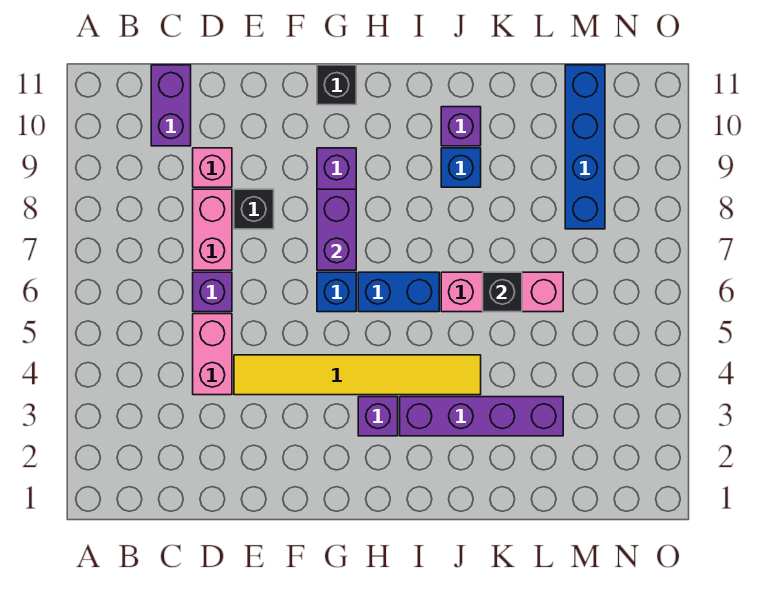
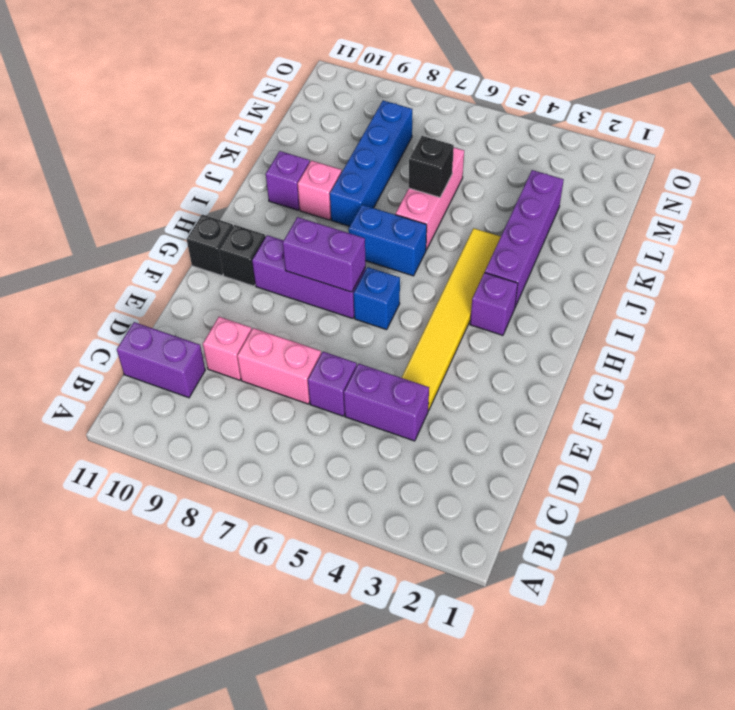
pink brick D4:D5 level 1 -> purple brick D4:D5 level 1
black brick E8 level 1 -> black brick G10 level 1
blue brick H6:I6 level 1 -> blue brick I6:I7 level 1
blue brick J9 level 1 -> pink brick J9 level 1
blue brick M8:M11 level 1 -> blue brick J8:M8 level 1

